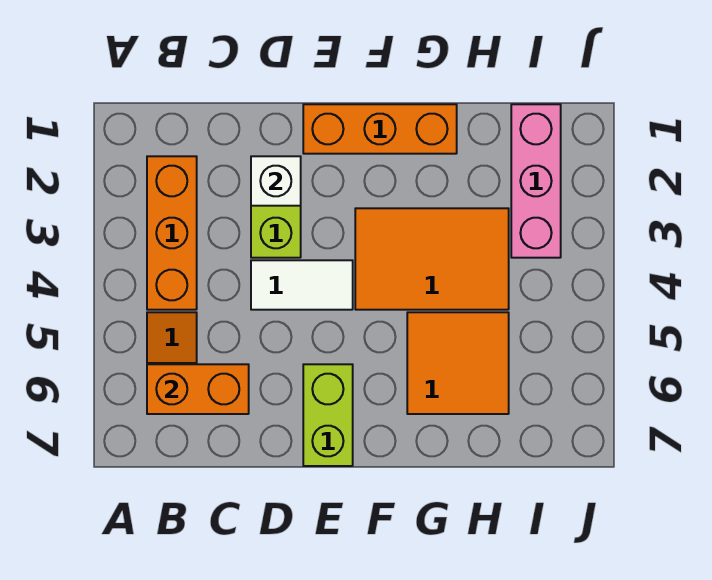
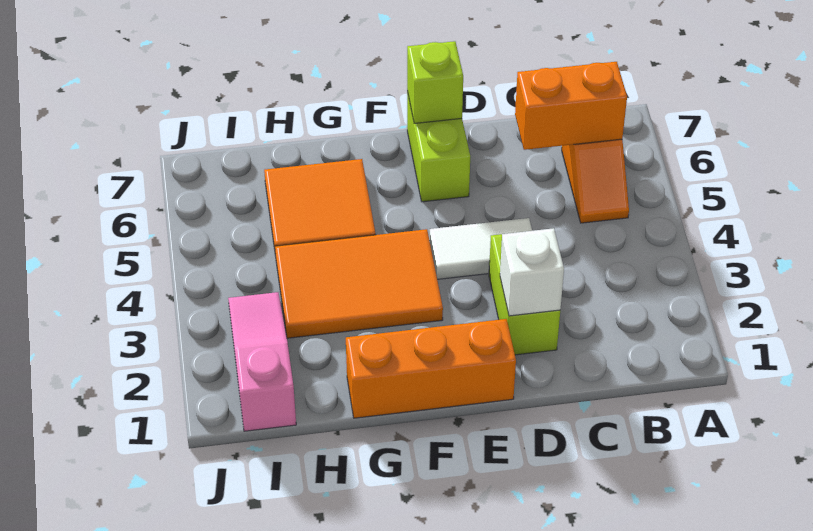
orange brick B2:B4 level 1 -> none
none -> lime brick E7 level 2
pink brick I1:I3 level 1 -> pink slope I1:I3 level 1 top 1

